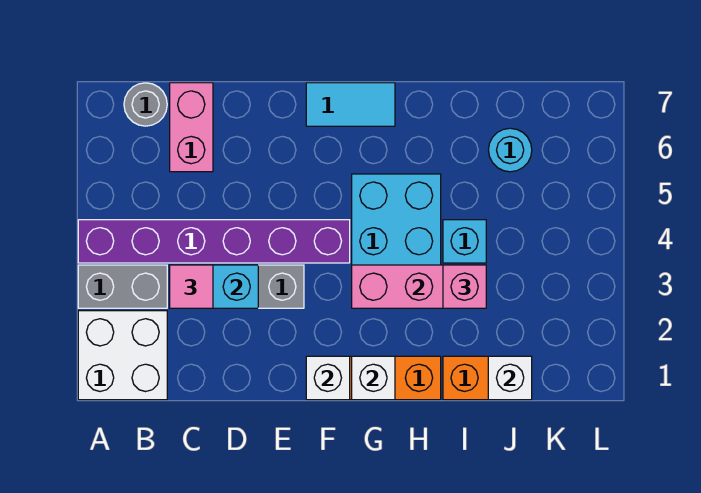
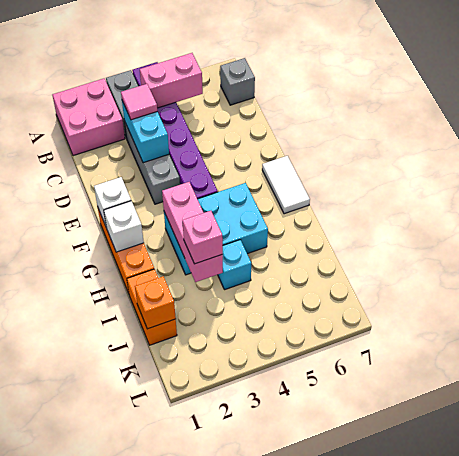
white brick A1:B2 level 1 -> pink brick A1:B2 level 1
grey round brick B7 level 1 -> grey brick B7 level 1
pink brick C6:C7 level 1 -> pink brick B4:B5 level 2
cyan tile F7:G7 level 1 -> white tile F7:G7 level 1
white brick J1 level 2 -> orange brick J1 level 2
cyan round brick J6 level 1 -> none

